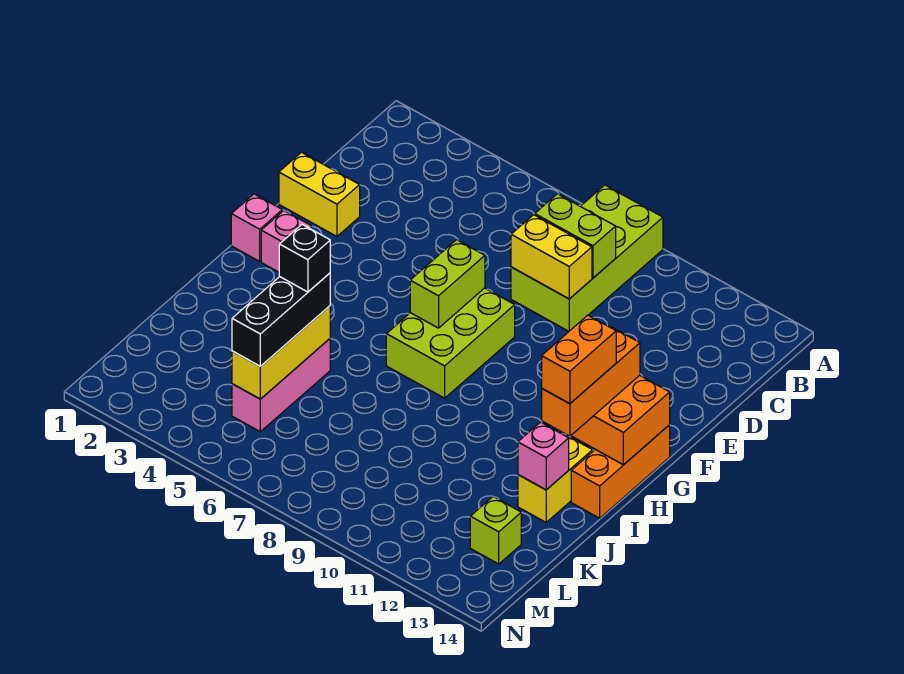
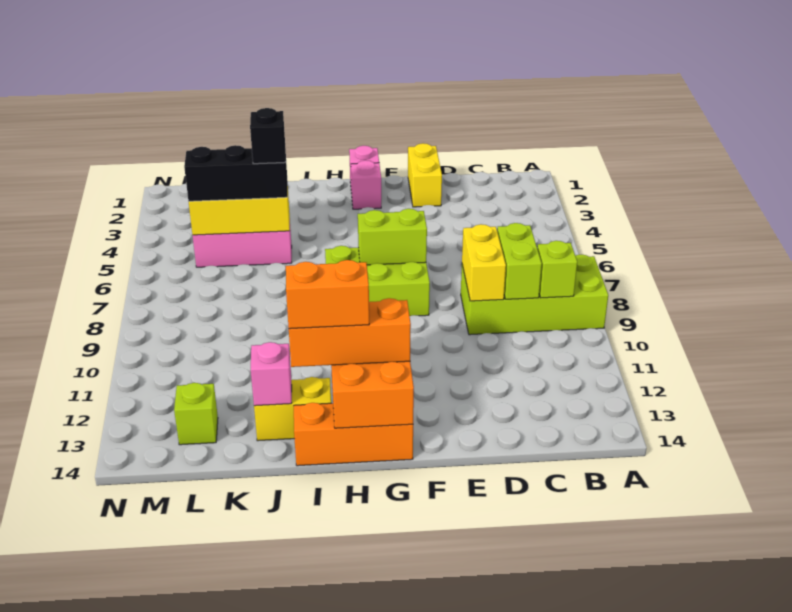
none -> lime brick B9 level 2

